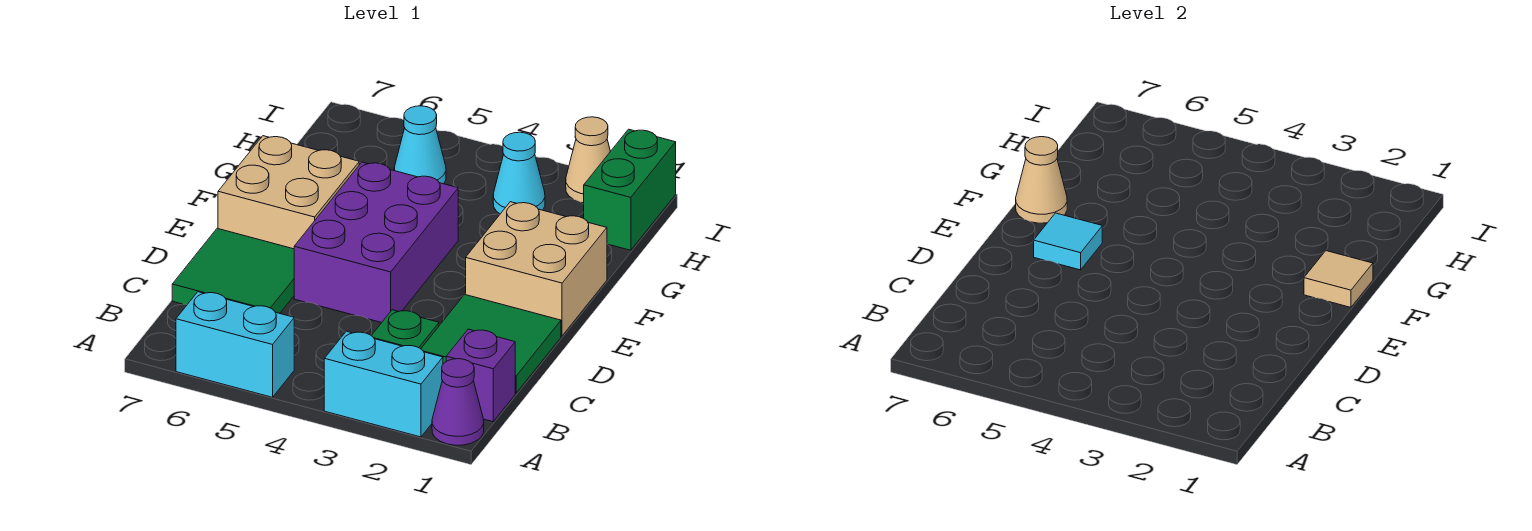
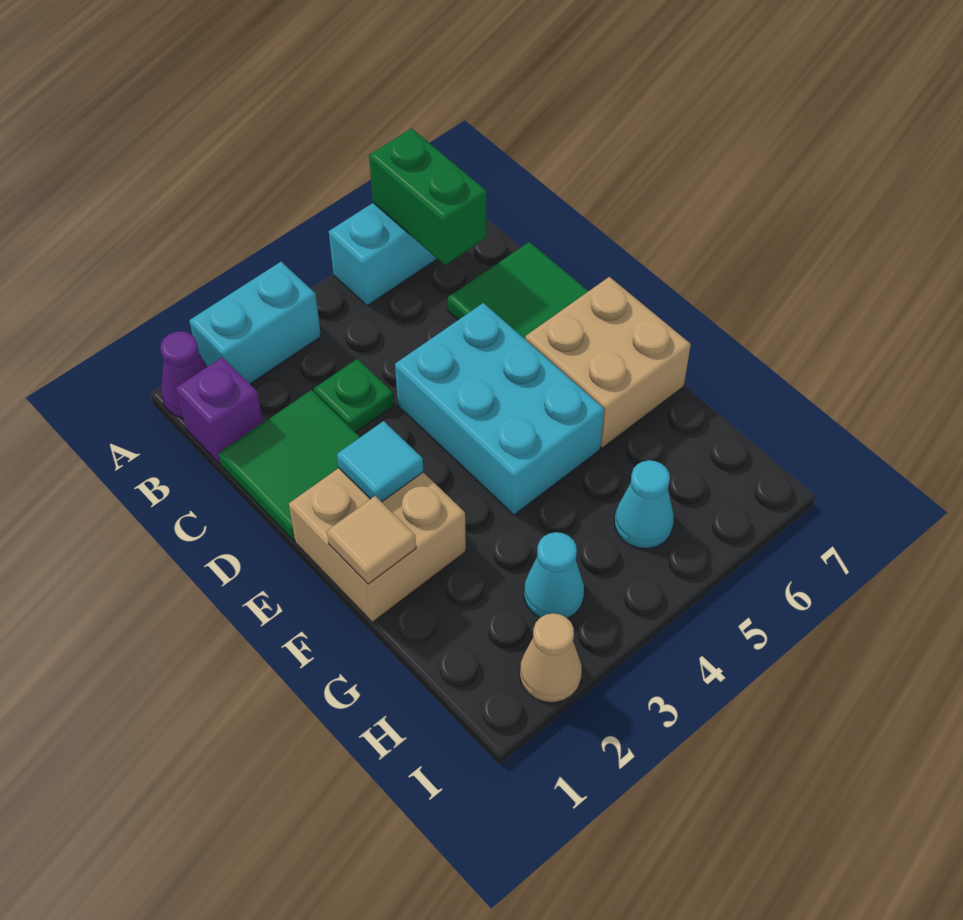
purple brick D4:F5 level 1 -> cyan brick D4:F5 level 1
cyan tile E6 level 2 -> cyan tile E2 level 2
tan cone F7 level 2 -> none
green brick H1:I1 level 1 -> green brick A6:B6 level 2

